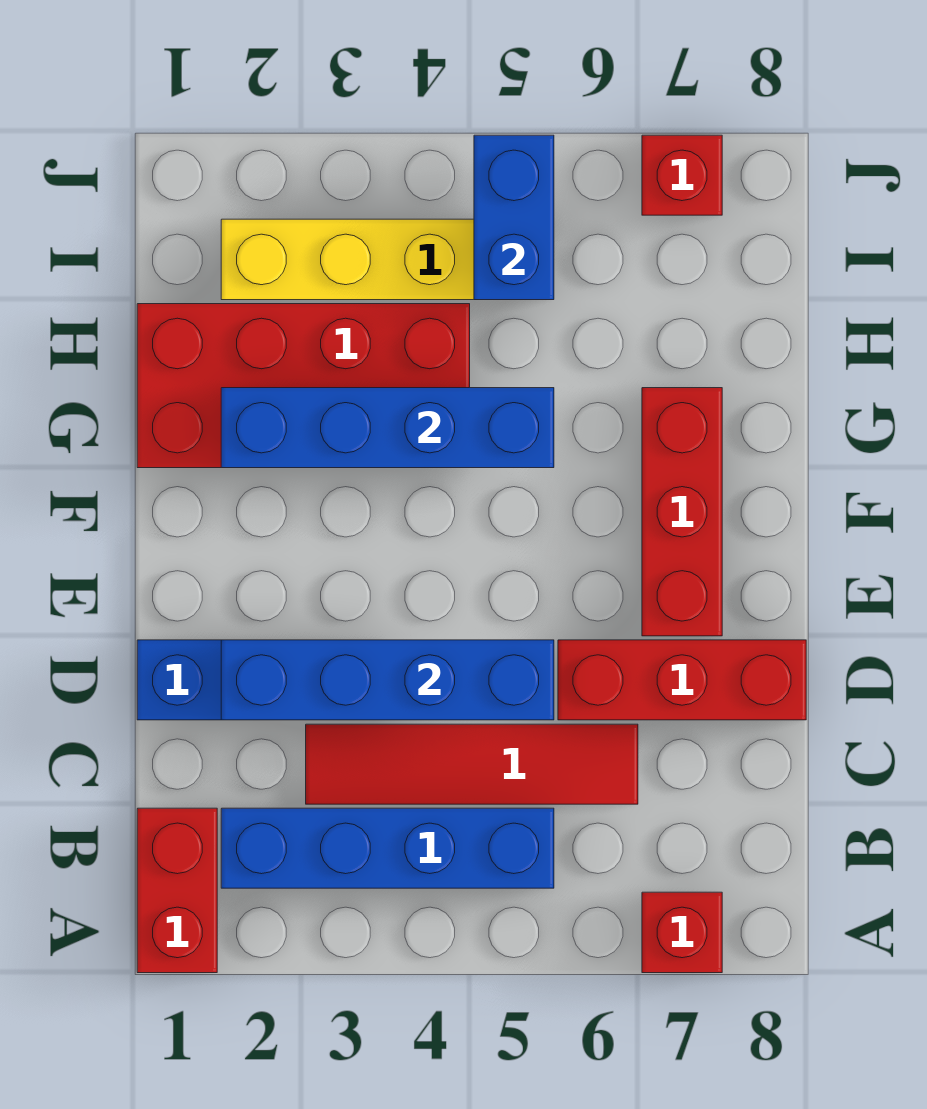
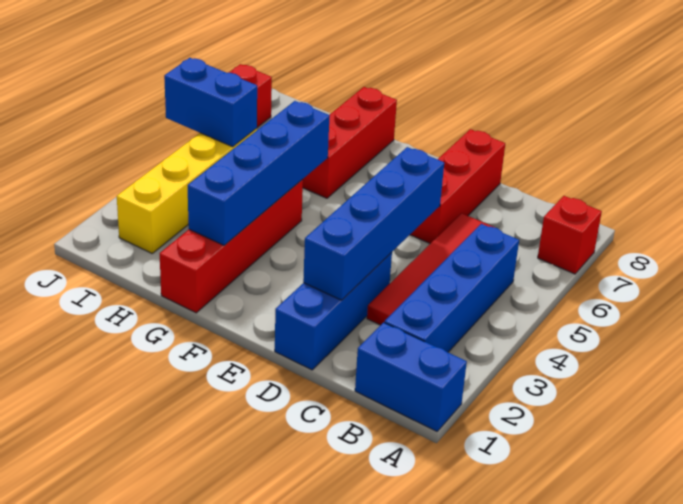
red brick A1:B1 level 1 -> blue brick A1:B1 level 1
red brick E7:G7 level 1 -> red brick G6:G8 level 1
red brick G1:H4 level 1 -> red brick G1:G4 level 1

